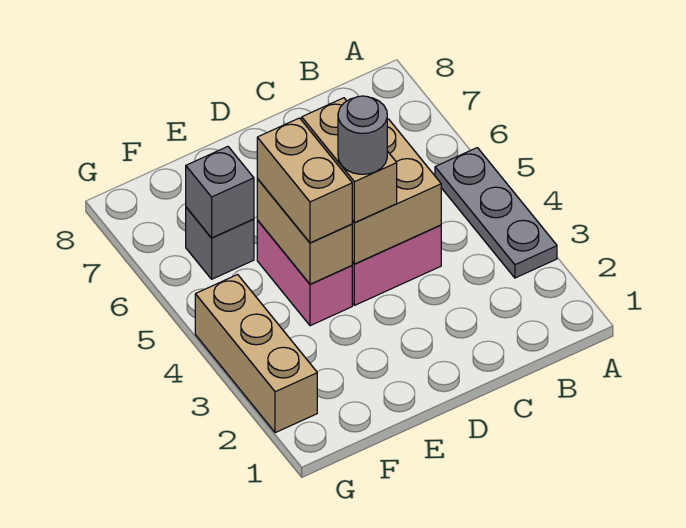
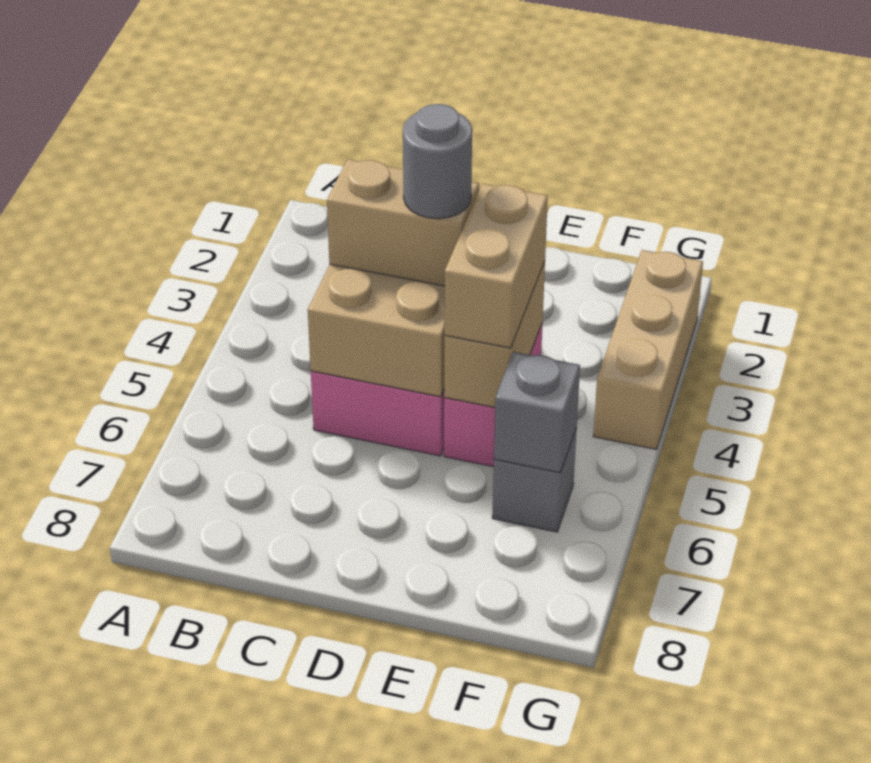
grey plate A3:A5 level 1 -> none
tan brick D4:D5 level 3 -> tan brick C4:D4 level 3

